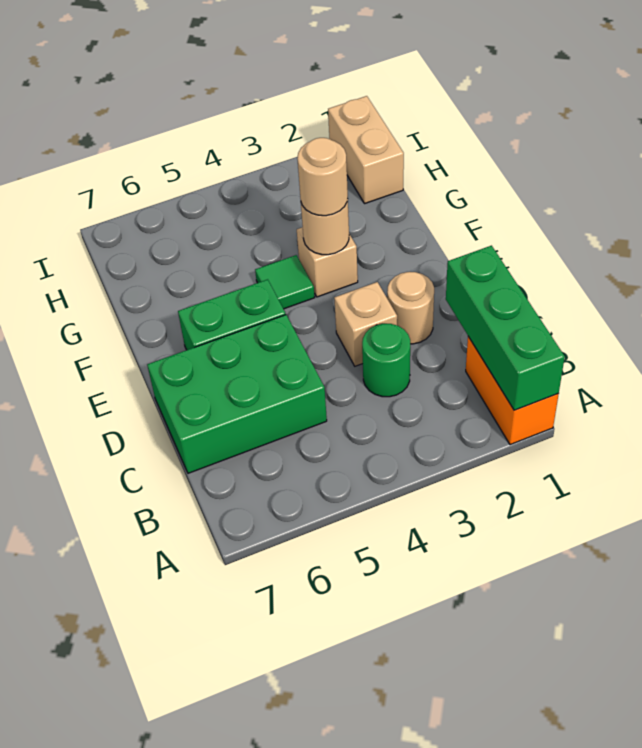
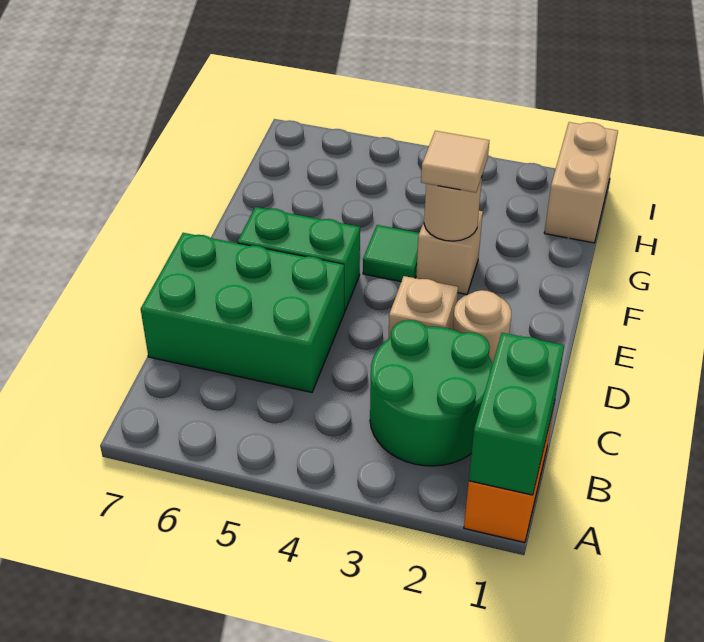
green brick A1:C1 level 2 -> green brick A1:B1 level 2
green round brick C3 level 1 -> green round brick B2:C3 level 1
tan round brick F3 level 3 -> tan tile F3 level 3

